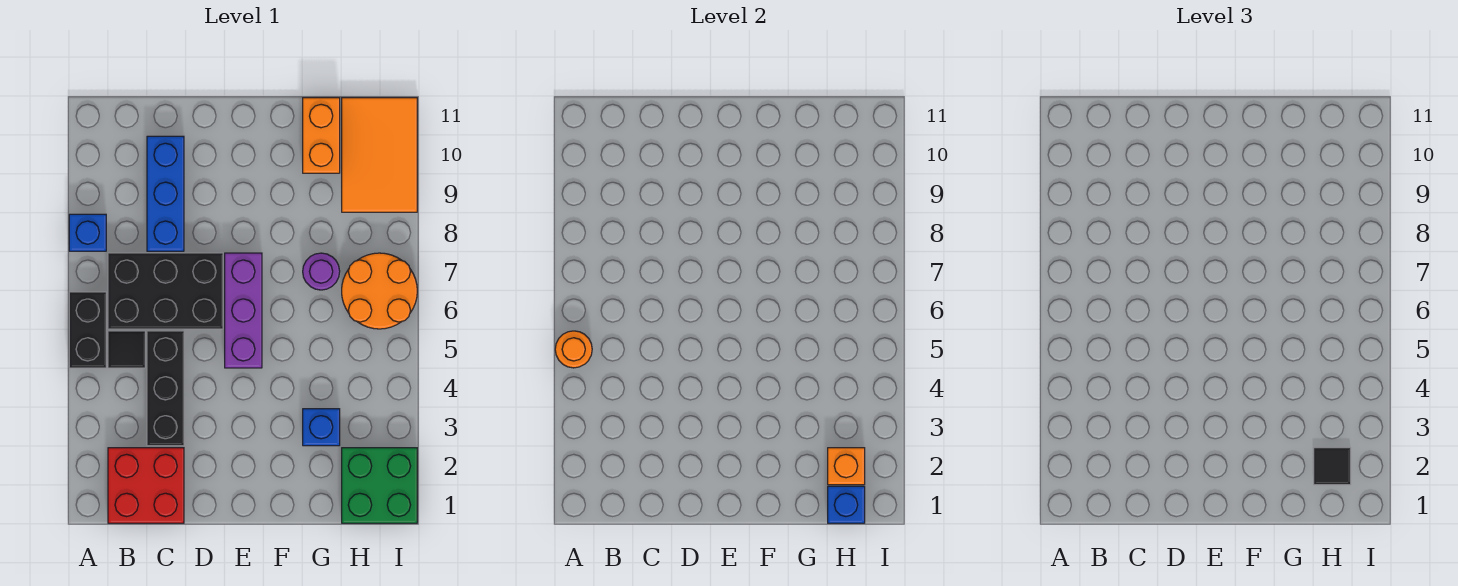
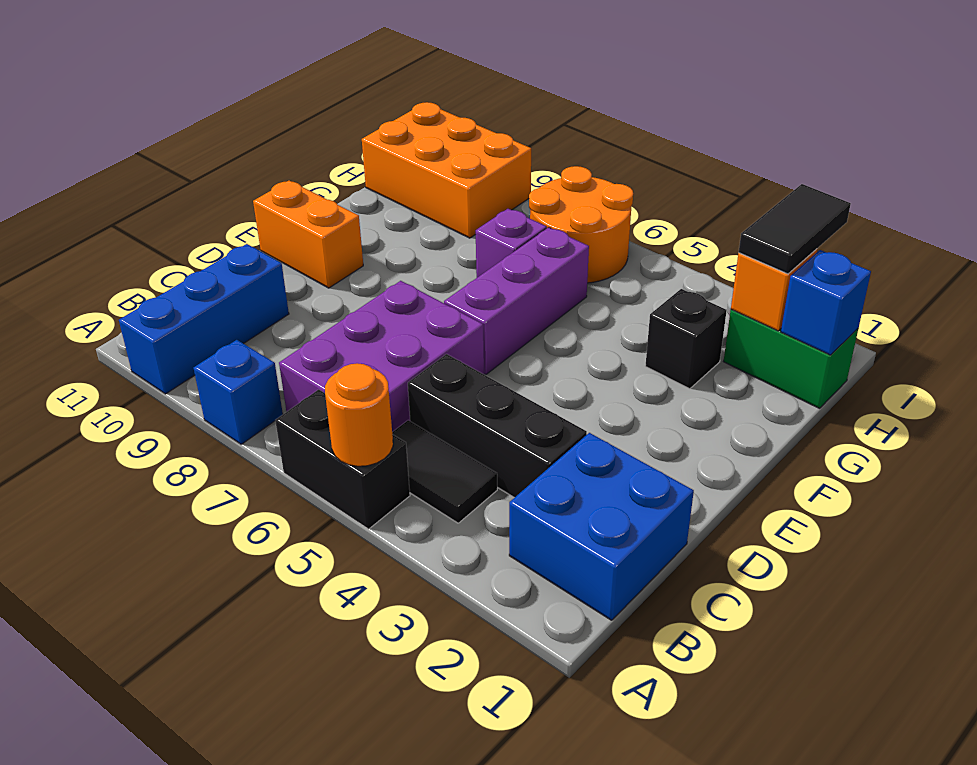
red brick B1:C2 level 1 -> blue brick B1:C2 level 1
black tile B5 level 1 -> black tile B4:B5 level 1
black brick B6:D7 level 1 -> purple brick B6:D7 level 1
blue brick C8:C10 level 1 -> blue brick A10:C10 level 1
purple brick E5:E7 level 1 -> purple brick E6:G6 level 1
blue brick G3 level 1 -> black brick G3 level 1
purple round brick G7 level 1 -> purple brick G7 level 1
orange brick G10:G11 level 1 -> orange brick E10:E11 level 1
green brick H1:I2 level 1 -> green brick H1:H2 level 1
black tile H2 level 3 -> black tile H2:I2 level 3
orange tile H9:I11 level 1 -> orange brick H9:I11 level 1

